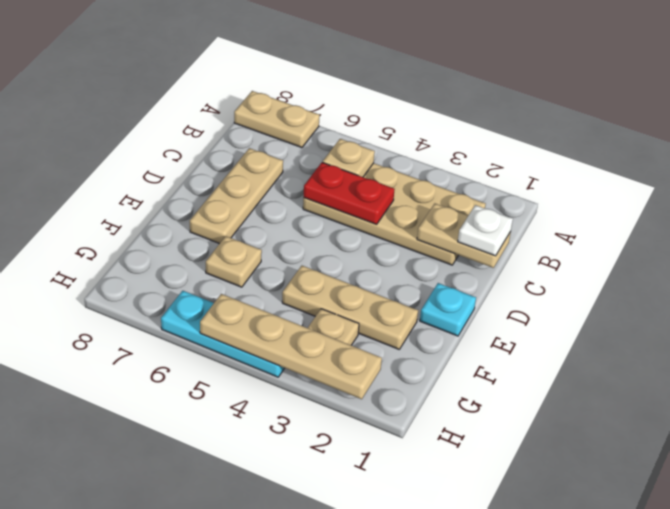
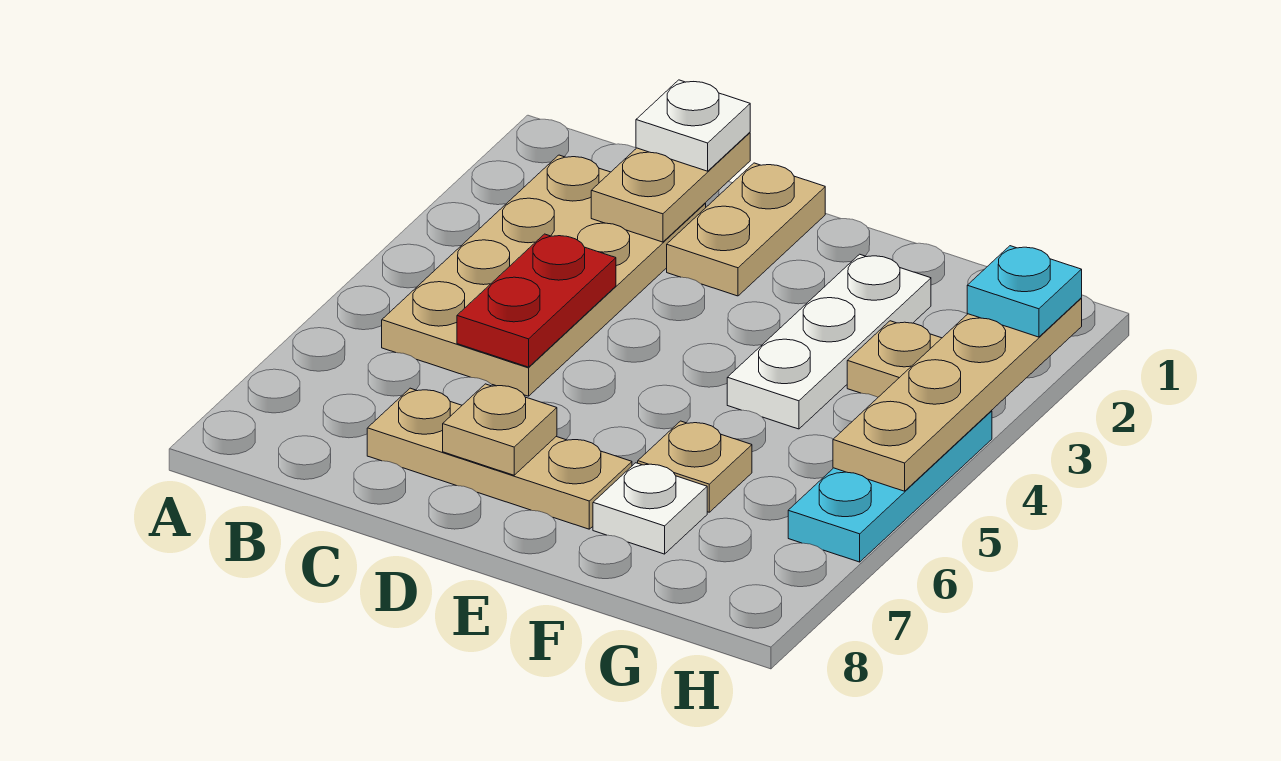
tan plate A7:A8 level 1 -> tan plate D1:D2 level 1
tan plate B5 level 2 -> tan plate D7 level 2
cyan plate E1 level 1 -> cyan plate H2 level 3
tan plate F2:F4 level 1 -> white plate F2:F4 level 1
none -> white plate F7 level 1

